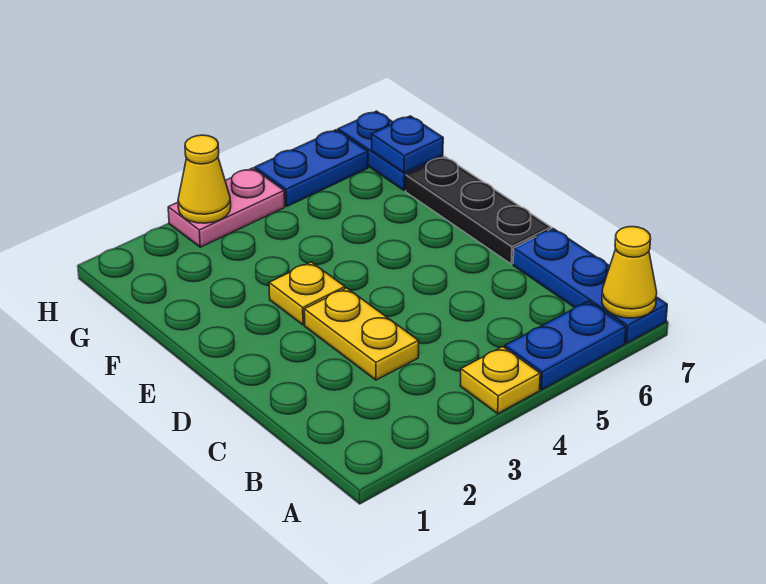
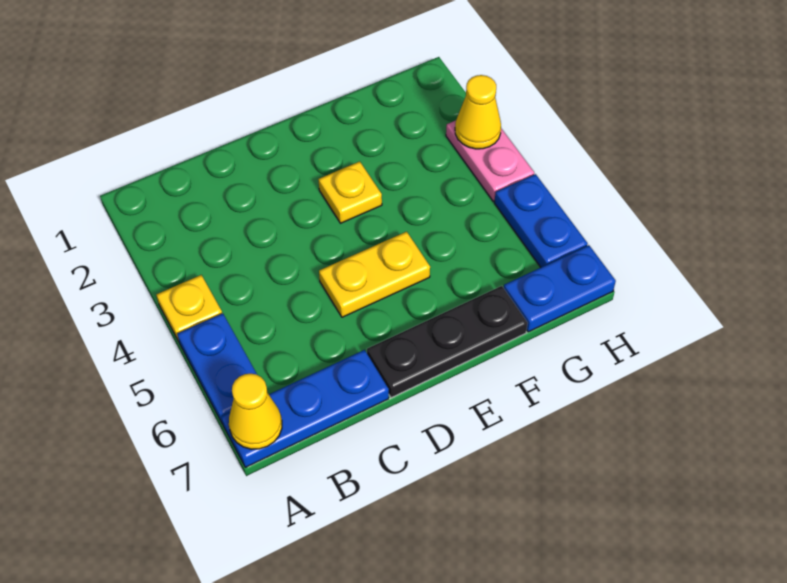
yellow plate C3:D3 level 1 -> yellow plate D5:E5 level 1
blue plate G7 level 2 -> none

